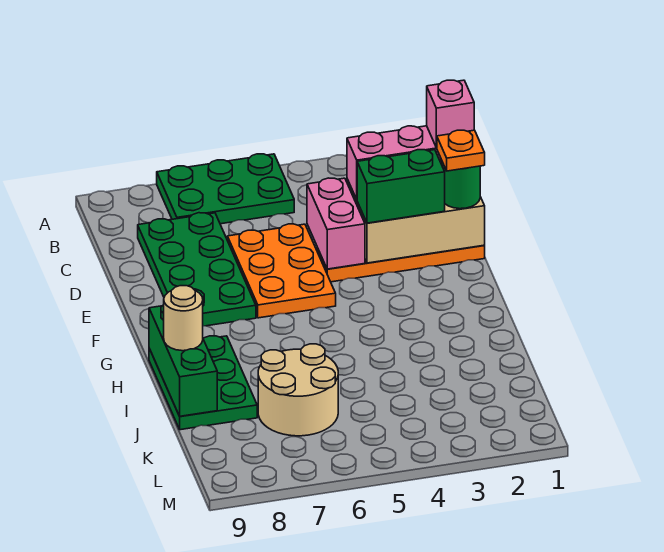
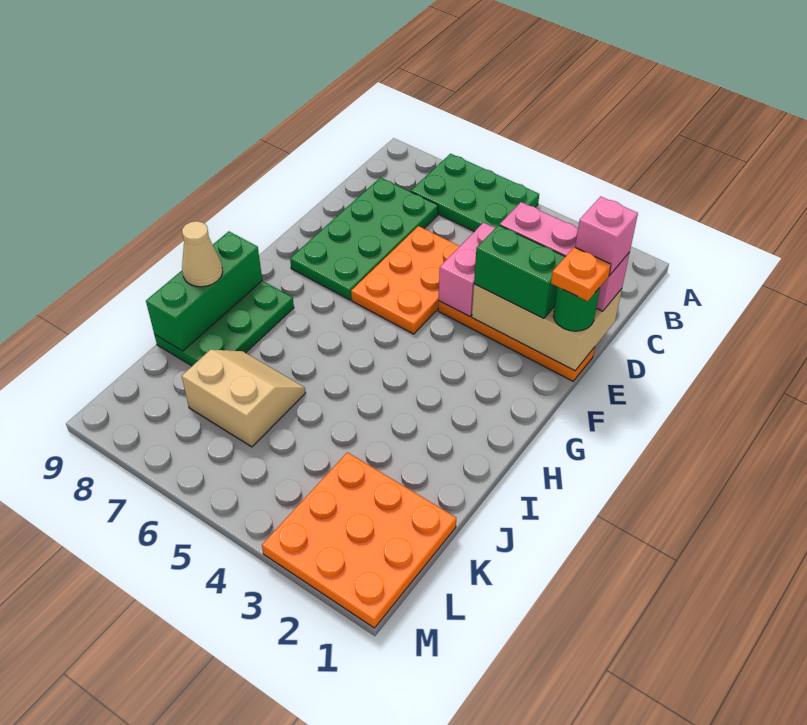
tan round brick I9 level 3 -> tan cone I9 level 3
tan round brick J6:K7 level 1 -> tan slope J6:K7 level 1 top K
none -> orange plate K1:M3 level 1

